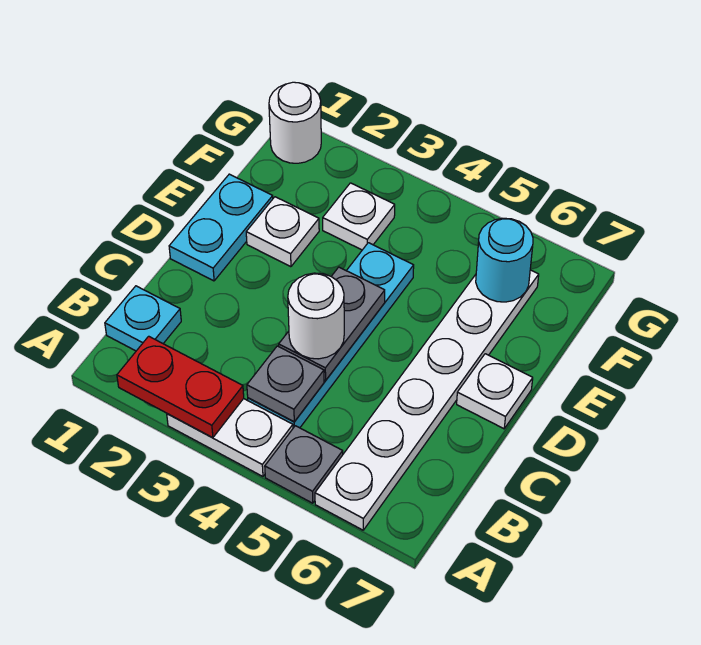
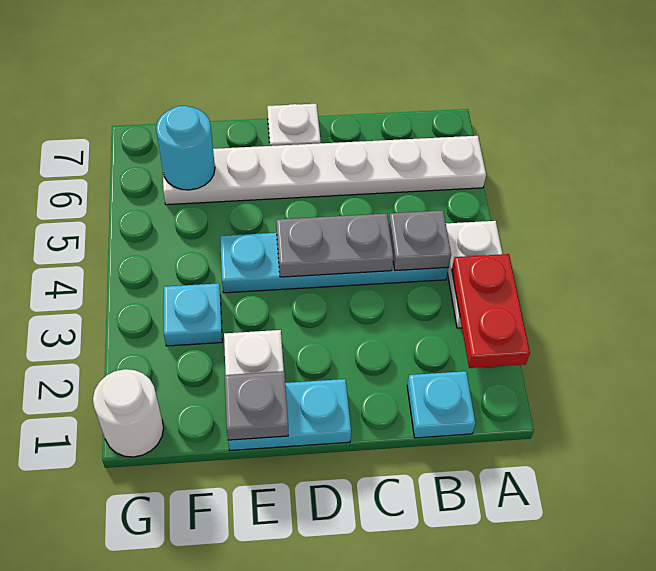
grey plate A5 level 1 -> grey plate E1 level 2
white round brick C4 level 3 -> none
white plate F3 level 1 -> cyan plate F3 level 1

